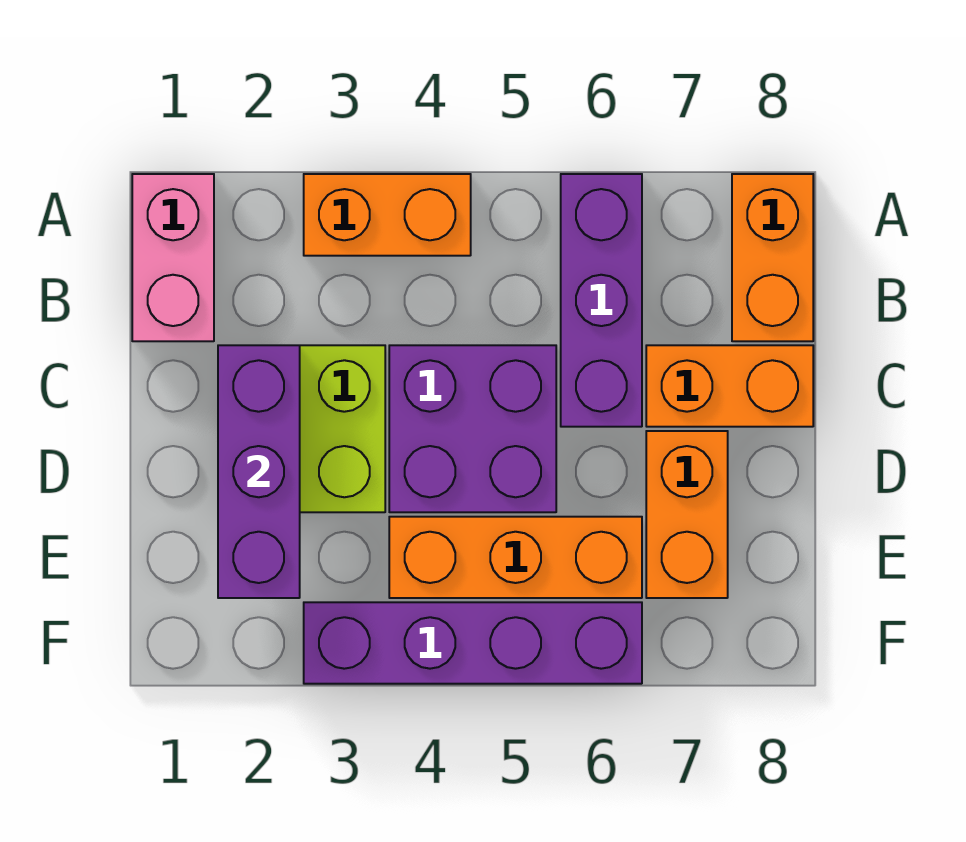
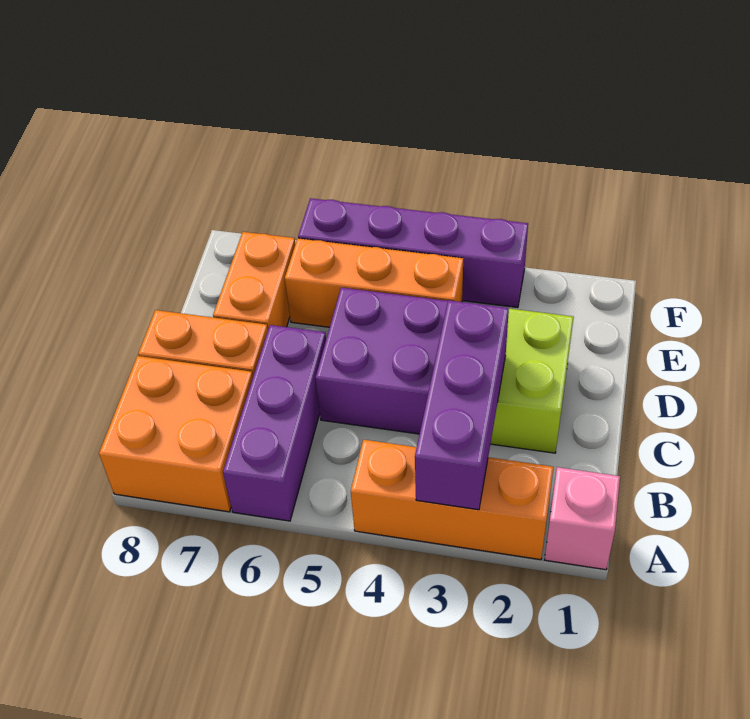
pink brick A1:B1 level 1 -> pink brick A1 level 1
orange brick A3:A4 level 1 -> orange brick A2:A4 level 1
orange brick A8:B8 level 1 -> orange brick A7:B8 level 1
purple brick C2:E2 level 2 -> purple brick A3:C3 level 2

